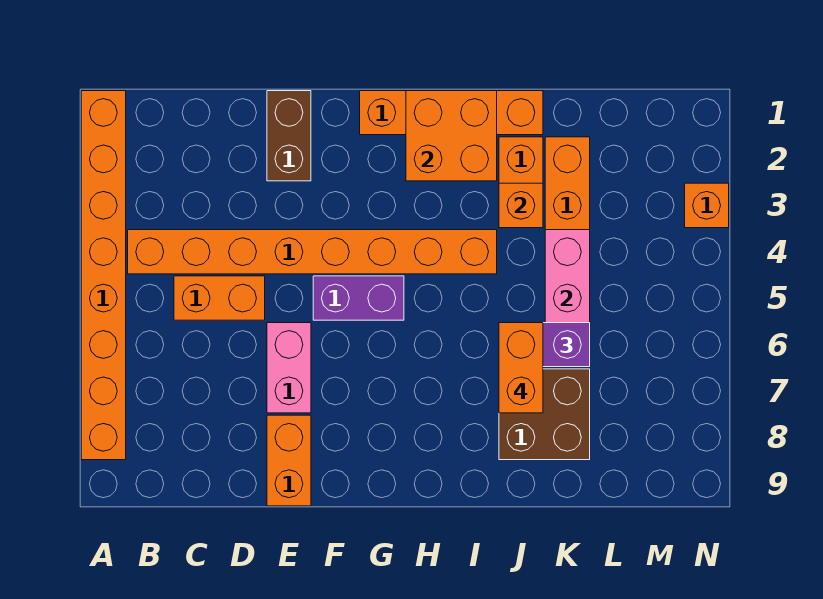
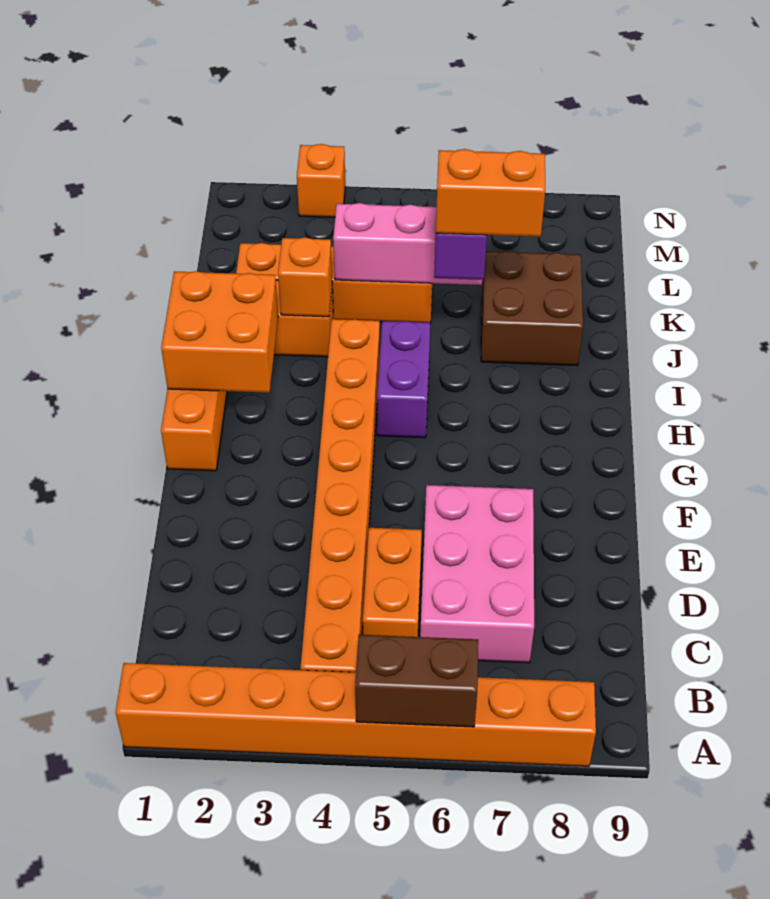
brown brick E1:E2 level 1 -> brown brick A5:A6 level 2
pink brick E6:E7 level 1 -> pink brick C6:E7 level 1
orange brick E8:E9 level 1 -> none
purple brick F5:G5 level 1 -> purple brick H5:I5 level 1

